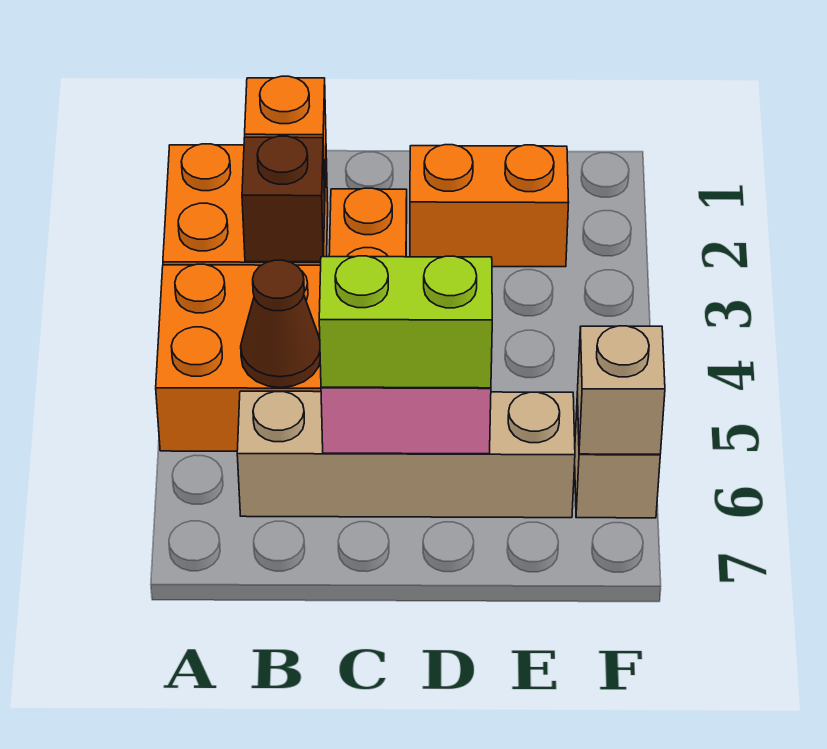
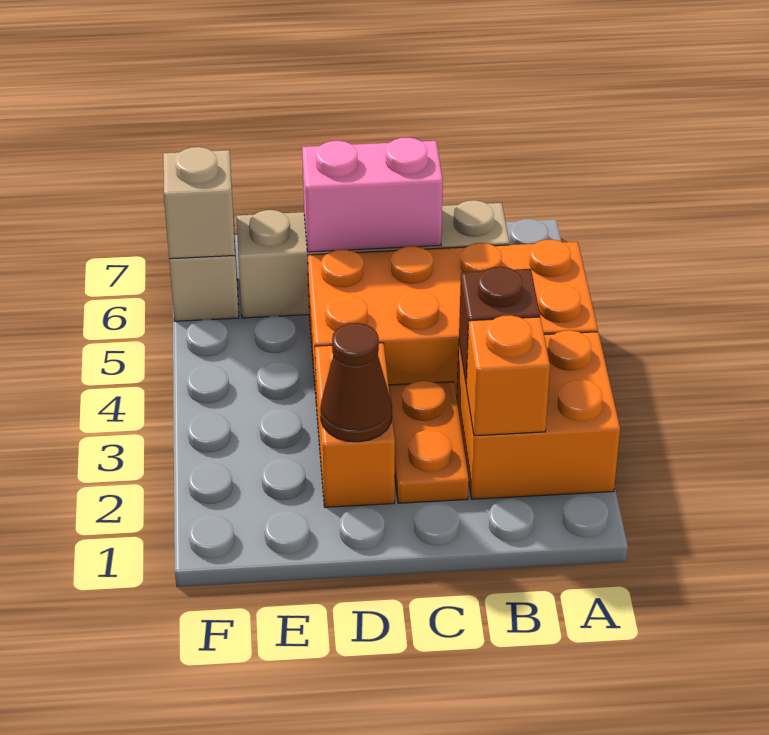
brown cone B5 level 2 -> brown cone D2 level 2
lime brick C6:D6 level 3 -> none
orange brick D2:E2 level 1 -> orange brick D2:D3 level 1

